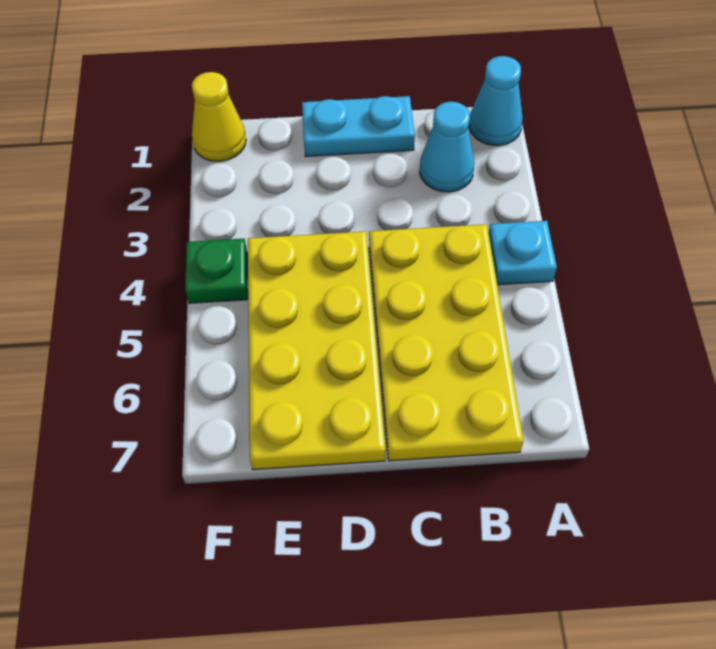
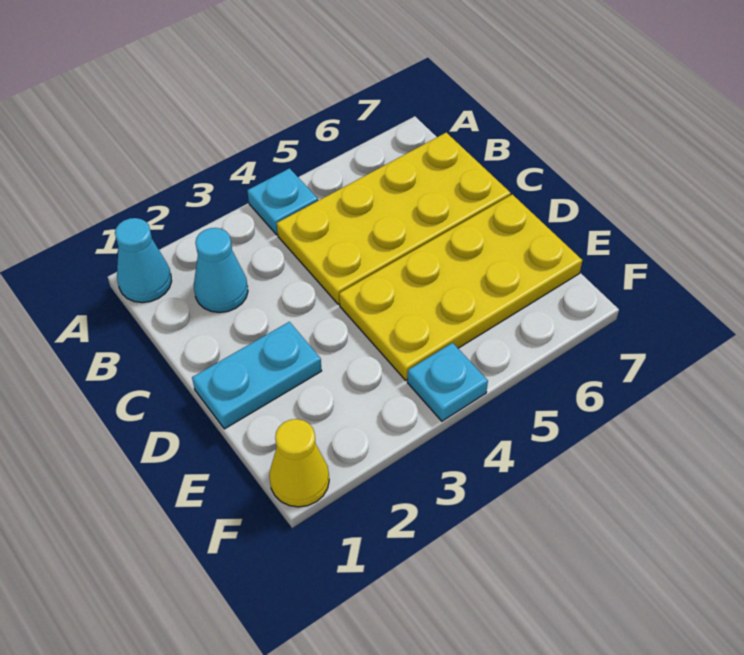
cyan plate C1:D1 level 1 -> cyan plate D1:D2 level 1
green plate F4 level 1 -> cyan plate F4 level 1

